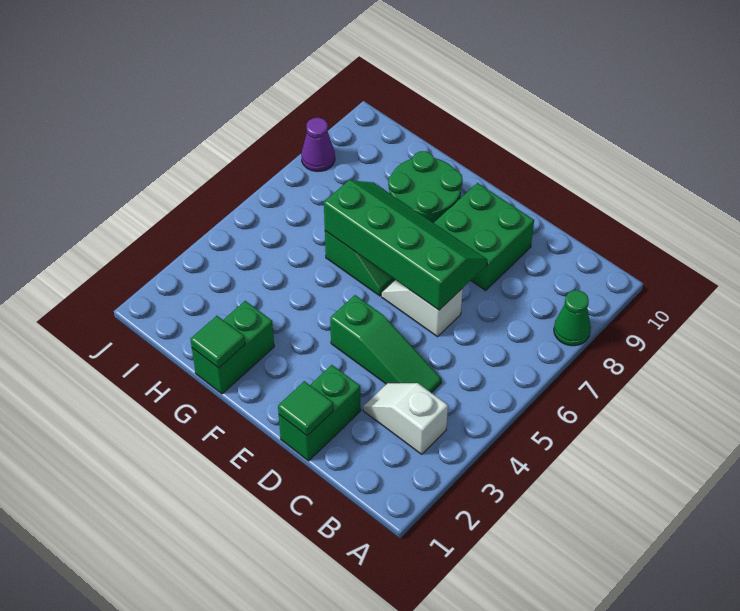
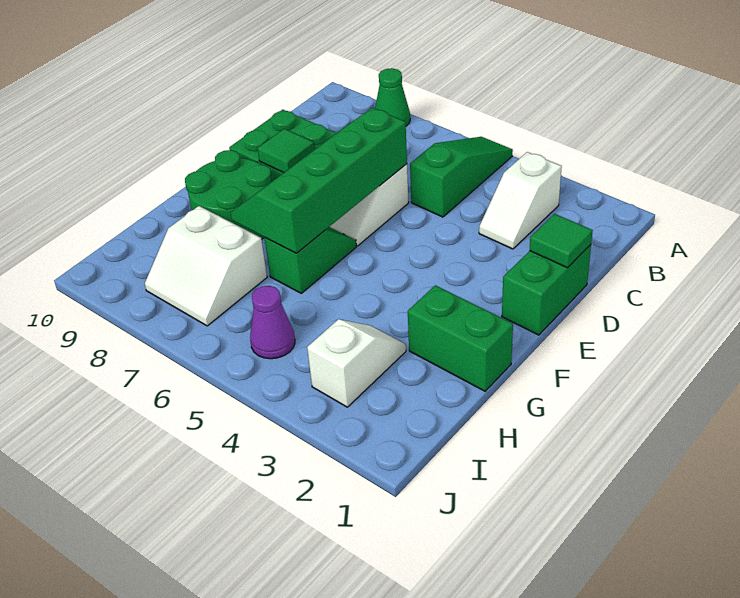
green slope C4:E4 level 1 top E -> green slope A5:C5 level 1 top C
green brick D1:D2 level 1 -> green brick D1:E1 level 1
green tile G1 level 2 -> green tile E8 level 2
none -> white slope H3:I3 level 1 top I
none -> white slope H7:I8 level 1 top H
purple cone J8 level 1 -> purple cone I5 level 1

